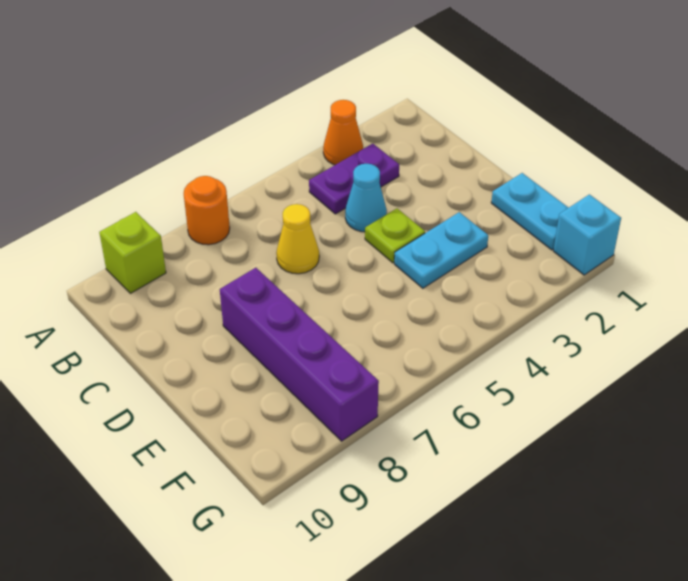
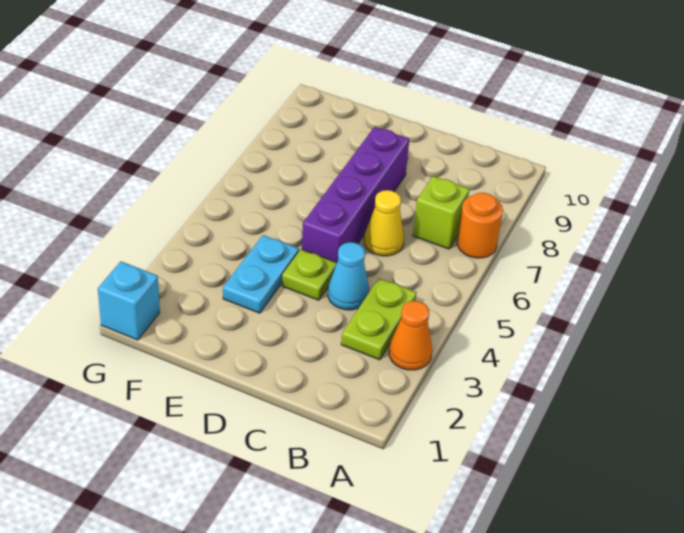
lime brick A9 level 1 -> lime brick B7 level 1
purple plate B3:B4 level 1 -> lime plate B3:B4 level 1
purple brick D8:G8 level 1 -> purple brick D5:D8 level 1
cyan plate E1:F1 level 1 -> none

